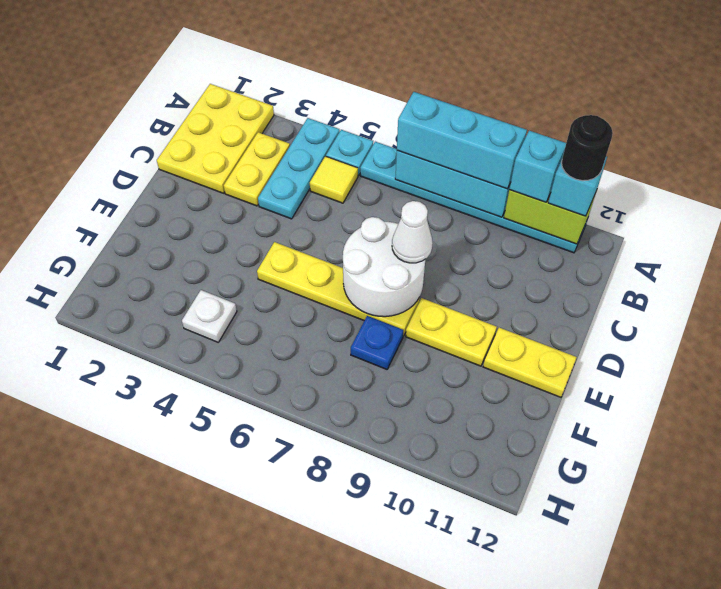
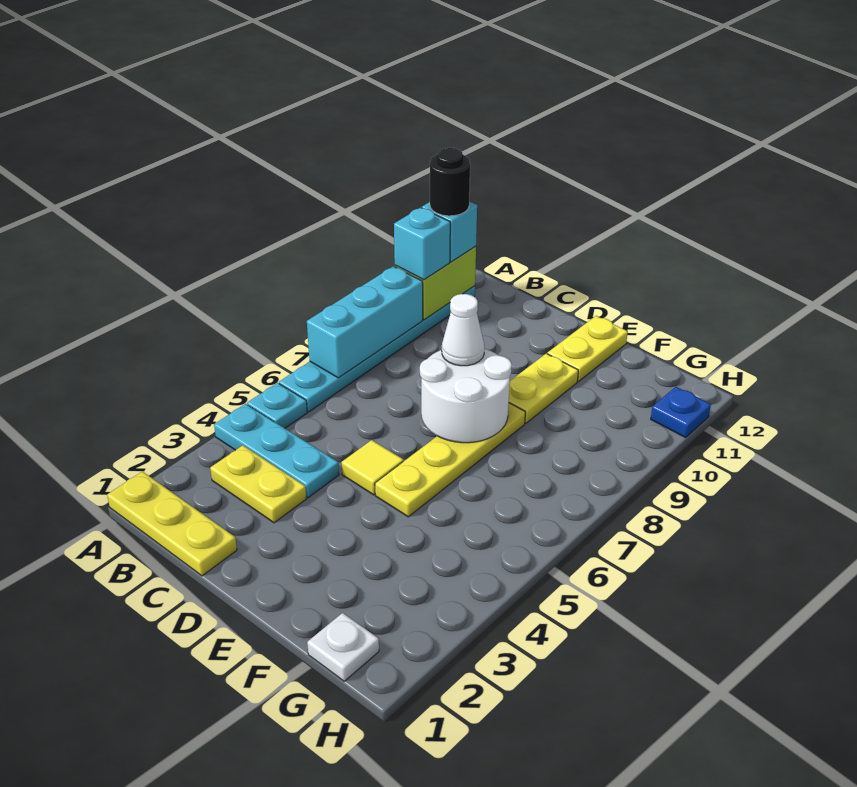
yellow plate A1:C2 level 1 -> yellow plate A1:C1 level 1
cyan brick A7:A9 level 3 -> none
yellow tile B5 level 1 -> yellow tile D5 level 1
blue plate F8 level 1 -> blue plate H11 level 1
white plate G4 level 1 -> white plate G1 level 1

